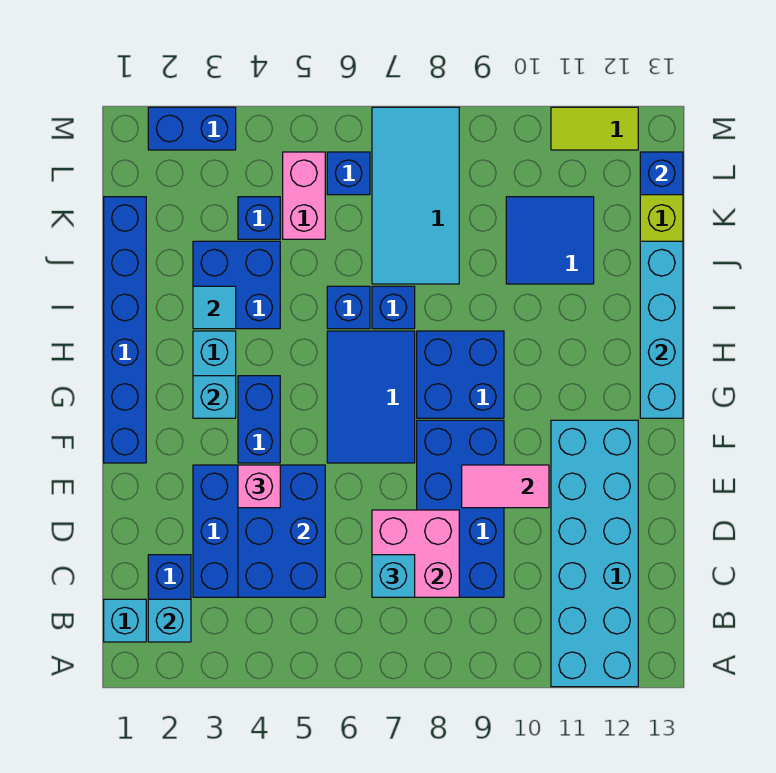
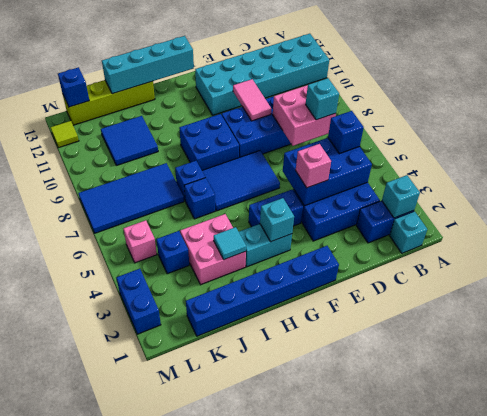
blue brick I3:J4 level 1 -> pink brick I3:J4 level 1
cyan tile J7:M8 level 1 -> blue tile J7:M8 level 1
pink brick K5:L5 level 1 -> pink brick L5 level 1
blue brick L6 level 1 -> blue brick C5 level 3
lime tile M11:M12 level 1 -> lime tile M12 level 1

